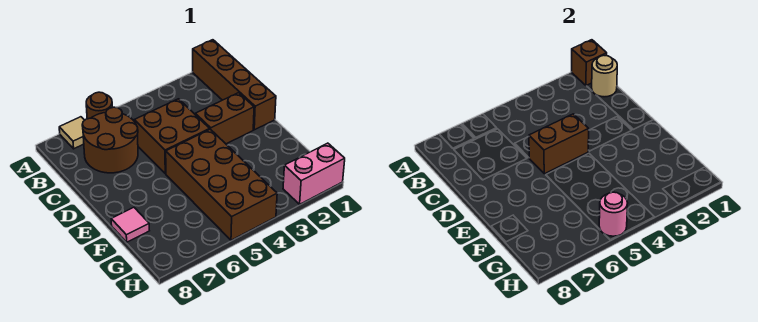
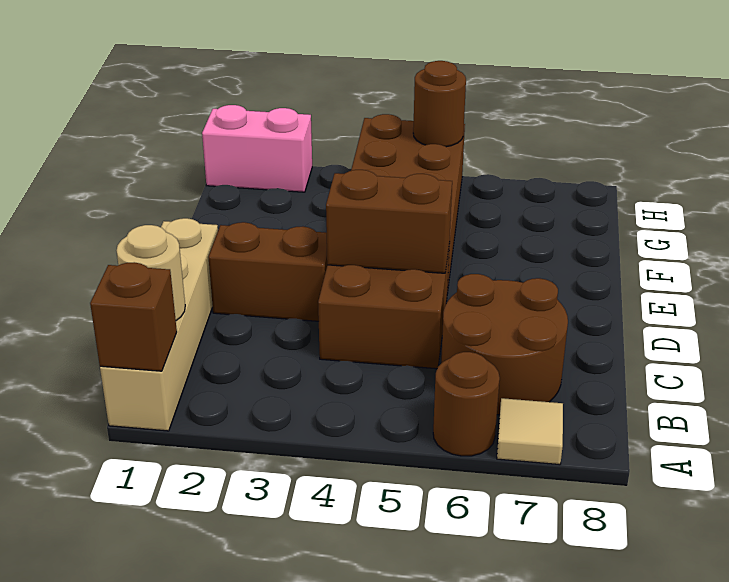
brown brick A1:D1 level 1 -> tan brick A1:D1 level 1
pink tile F8 level 1 -> none
pink round brick H5 level 2 -> brown round brick H5 level 2

